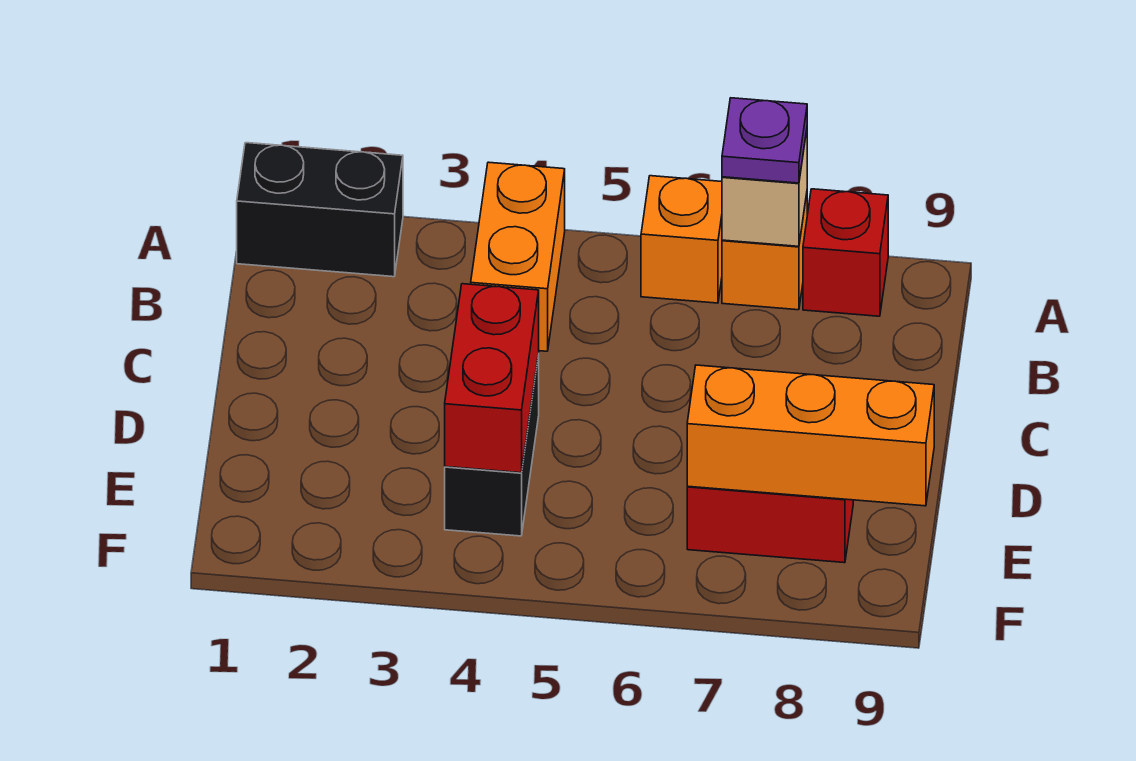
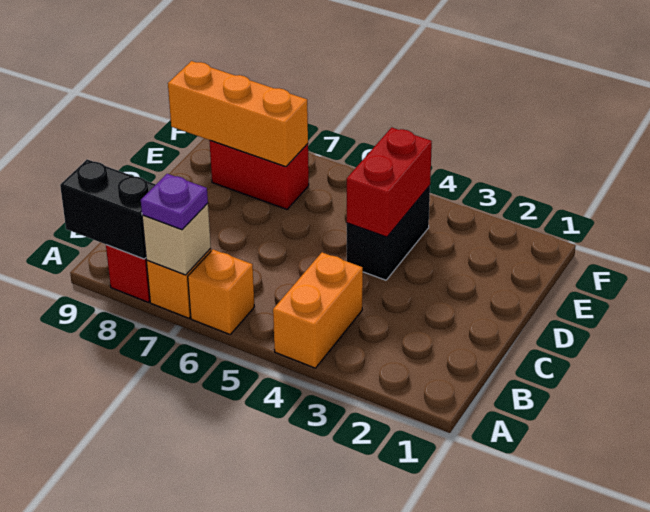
black brick A1:A2 level 1 -> black brick A8:A9 level 2

